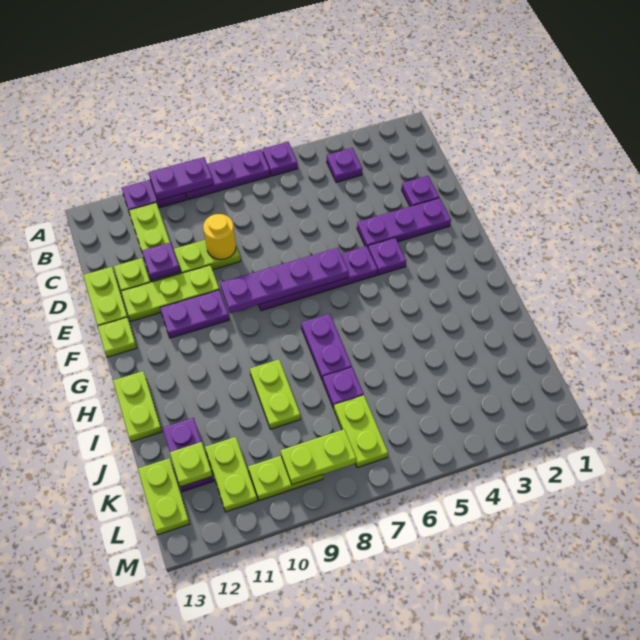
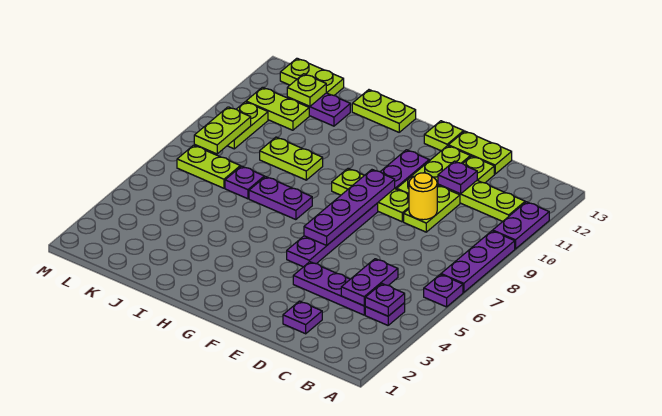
purple plate A9:A10 level 2 -> purple plate C4:C5 level 2
purple plate E2:E4 level 1 -> purple plate C4:E4 level 1
none -> lime plate E9:G9 level 1
purple plate F4 level 1 -> purple plate B4 level 2

